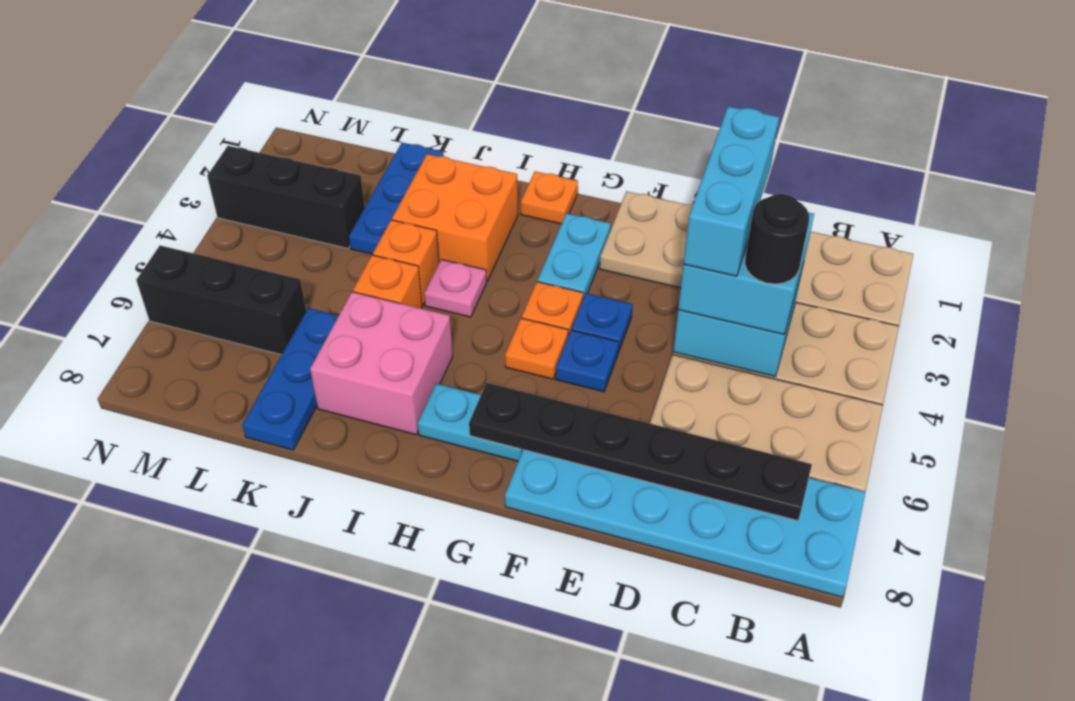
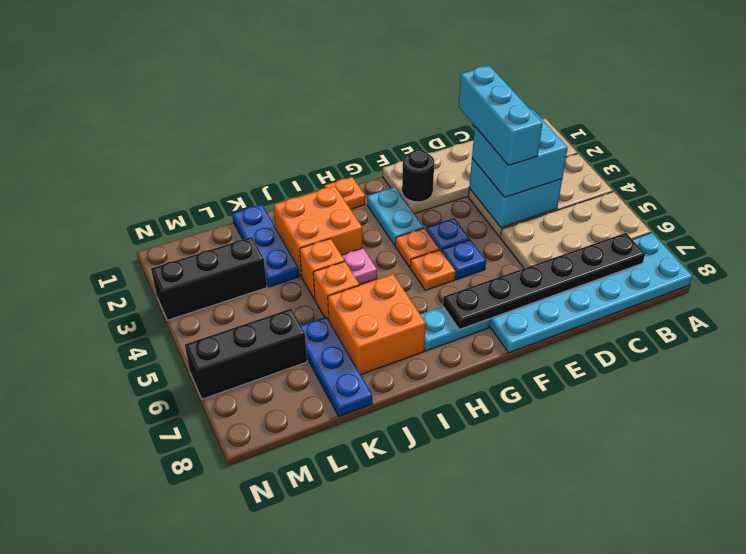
black round brick C4 level 4 -> black round brick F2 level 2
pink brick I6:J7 level 1 -> orange brick I6:J7 level 1

